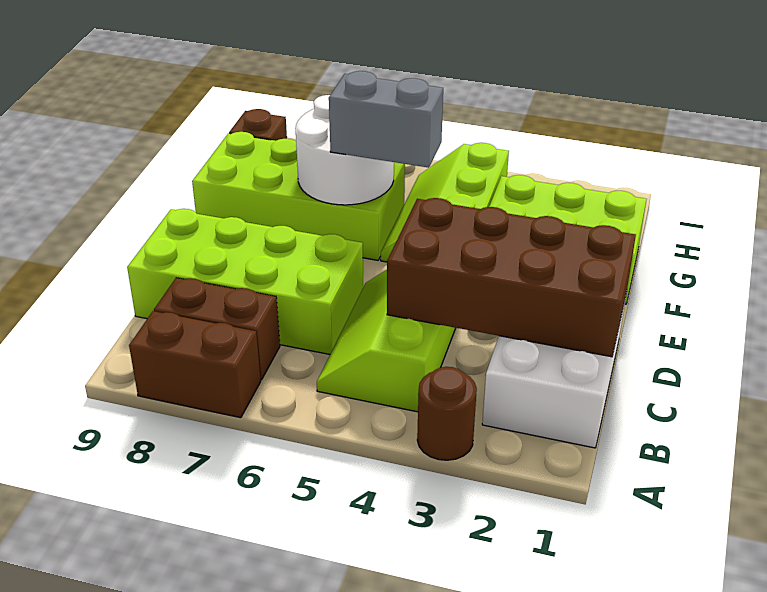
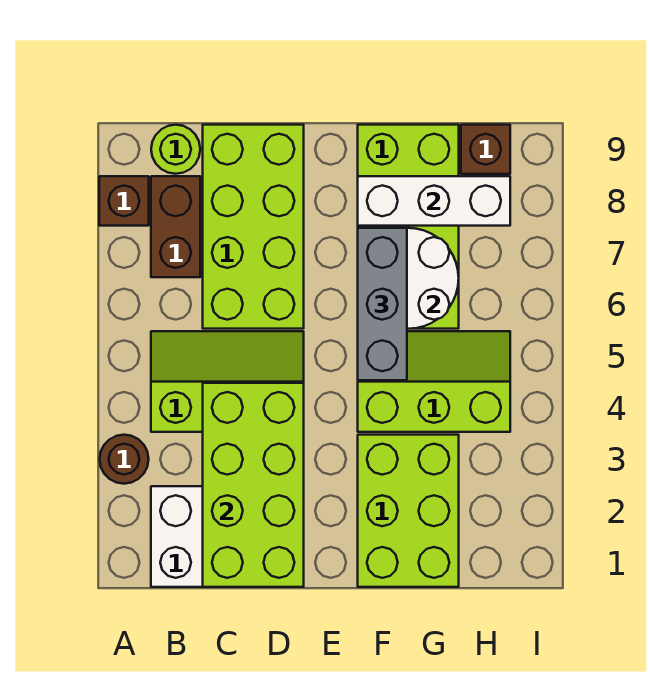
brown brick A7:A8 level 1 -> brown brick A8 level 1
none -> lime round brick B9 level 1
brown brick C1:D4 level 2 -> lime brick C1:D4 level 2
grey brick F5:F6 level 3 -> grey brick F5:F7 level 3
none -> white brick F8:H8 level 2

